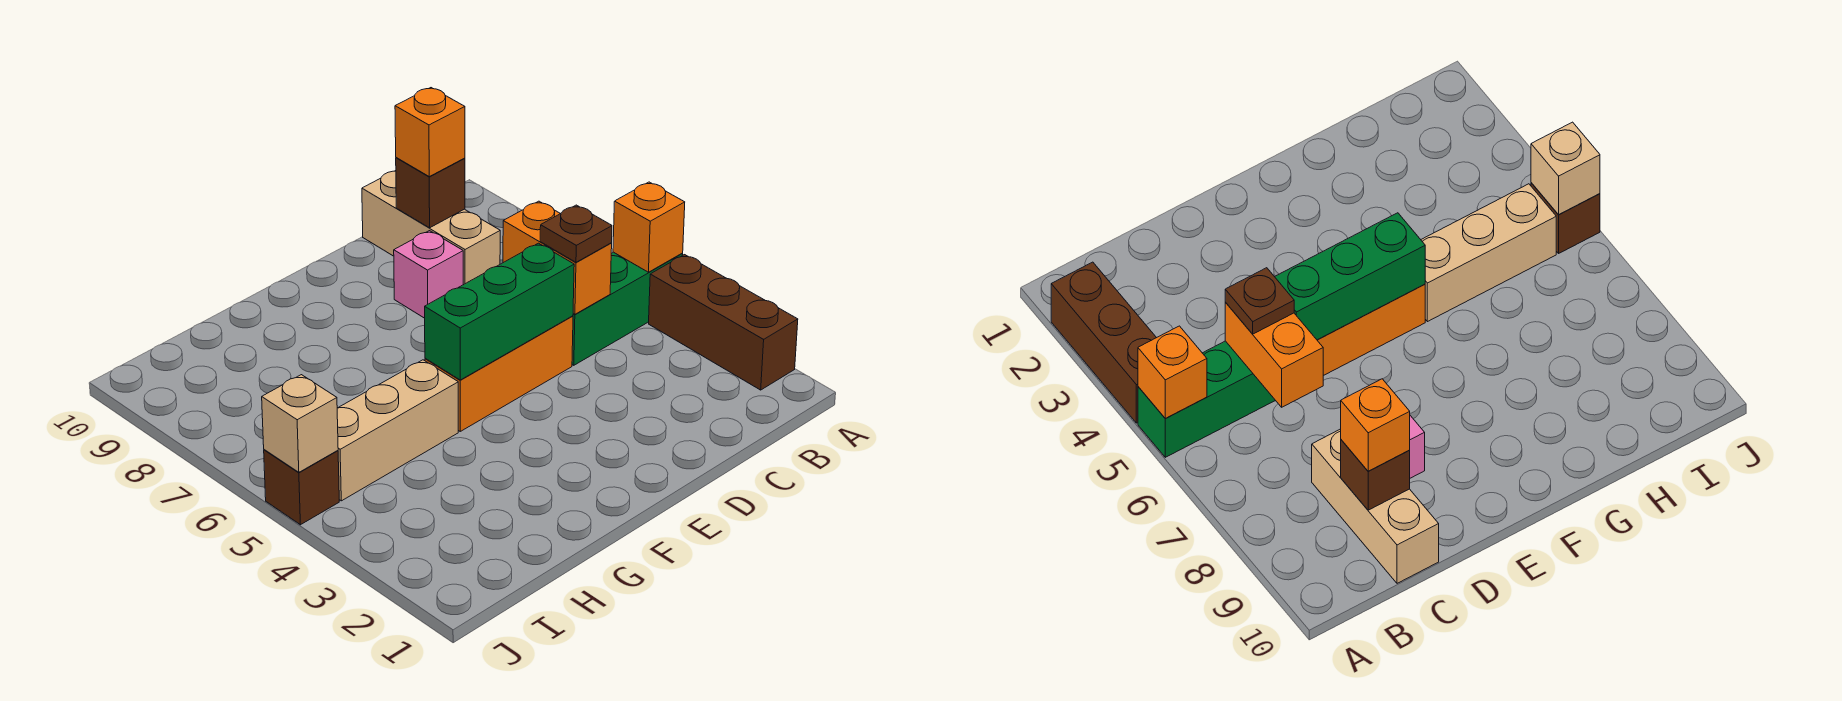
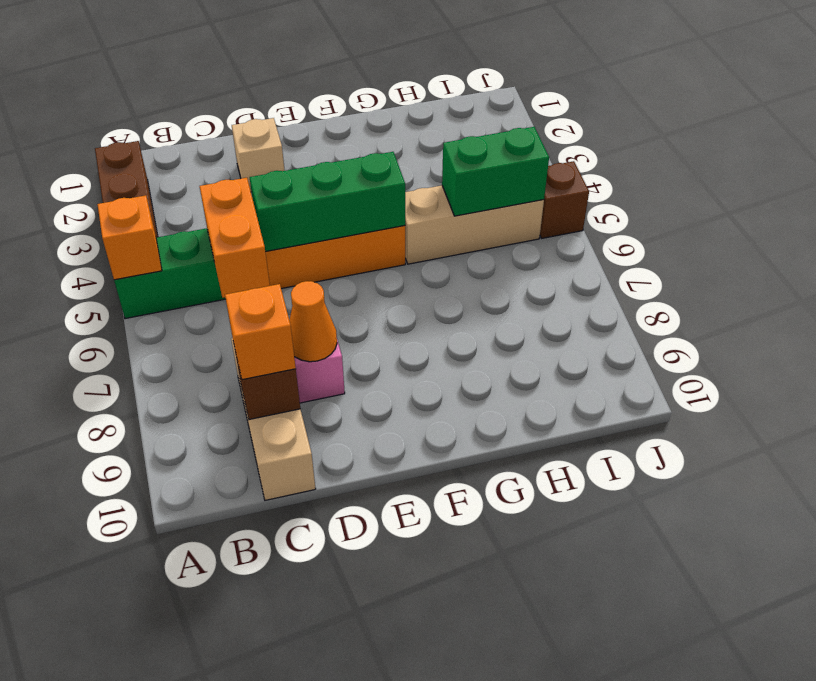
brown plate C5 level 3 -> none
none -> orange cone D8 level 2
none -> green brick H5:I5 level 2
tan brick J5 level 2 -> tan brick D2 level 1

